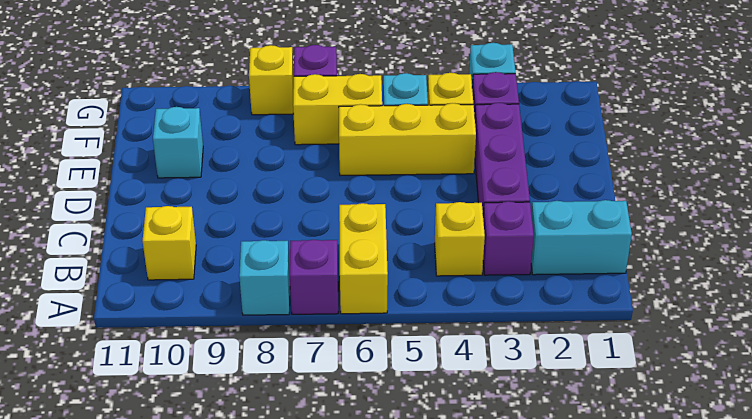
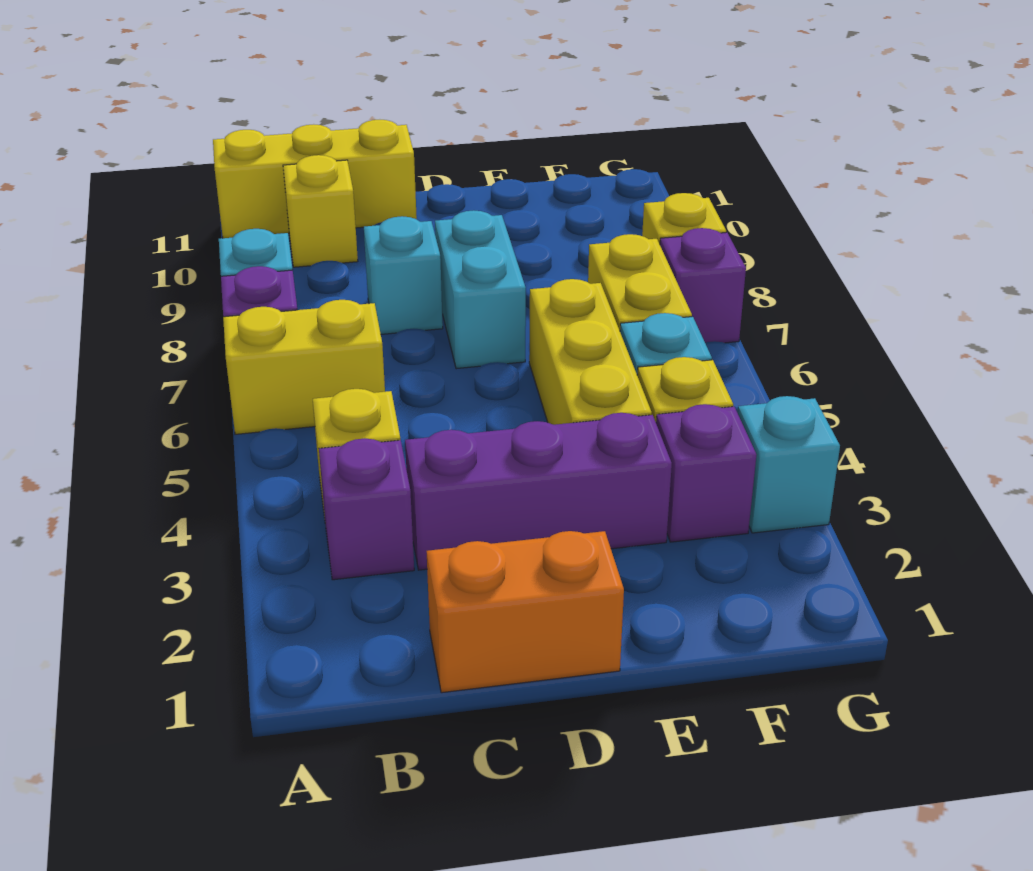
none -> yellow brick A11:C11 level 1
cyan brick B1:B2 level 1 -> cyan brick D7:D8 level 1
none -> orange brick C1:D1 level 1
cyan brick E10 level 1 -> cyan brick C8 level 1

